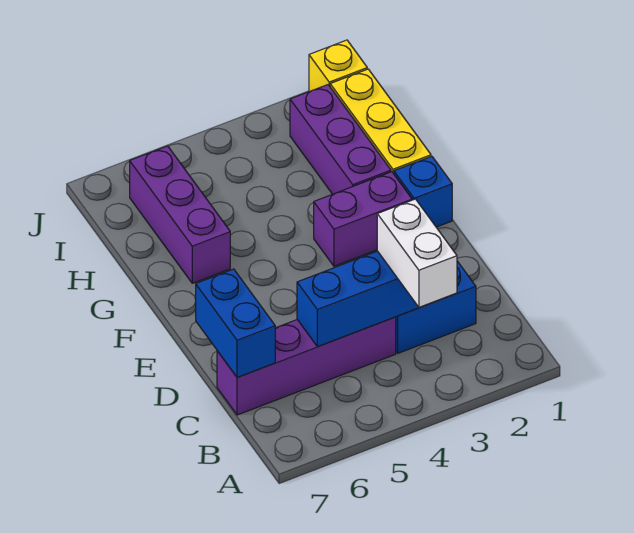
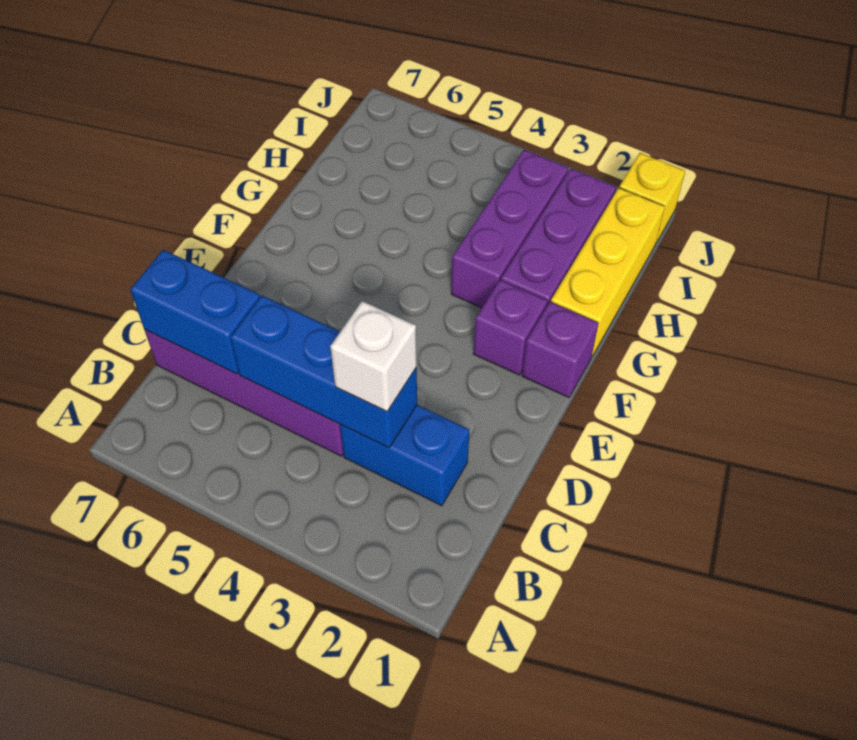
white brick B3:C3 level 3 -> white brick C3 level 3
blue brick C7:D7 level 2 -> blue brick C6:C7 level 2
blue brick F1 level 1 -> purple brick F1 level 1
purple brick F2:F3 level 1 -> purple brick F2 level 1
purple brick G6:I6 level 1 -> purple brick G3:I3 level 1

